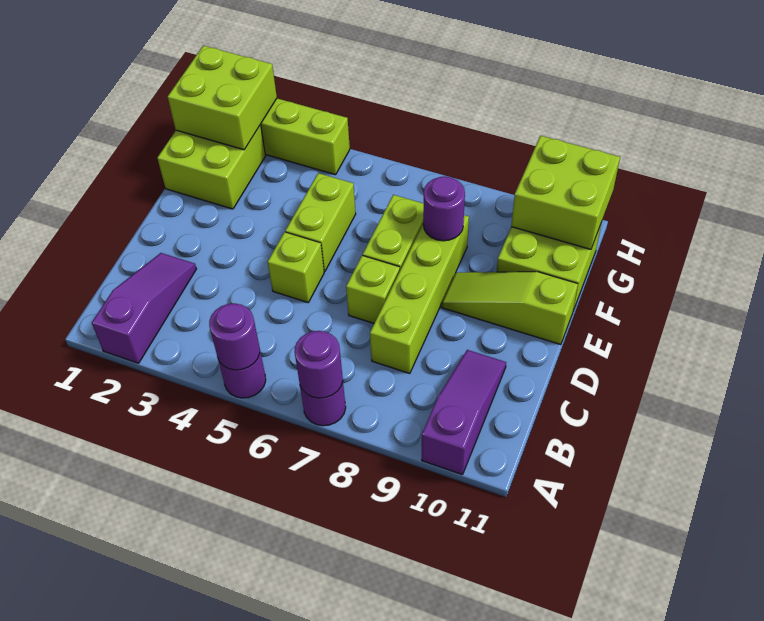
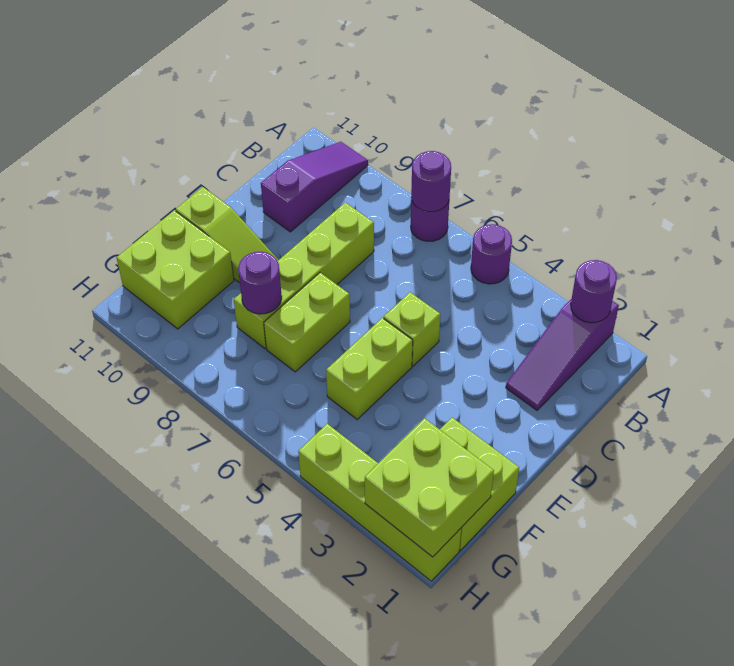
purple round brick A5 level 2 -> purple round brick A2 level 2
purple slope A10:C10 level 1 top A -> purple slope A10:C10 level 1 top C
lime brick D7 level 1 -> none
lime brick G10:H11 level 2 -> none

